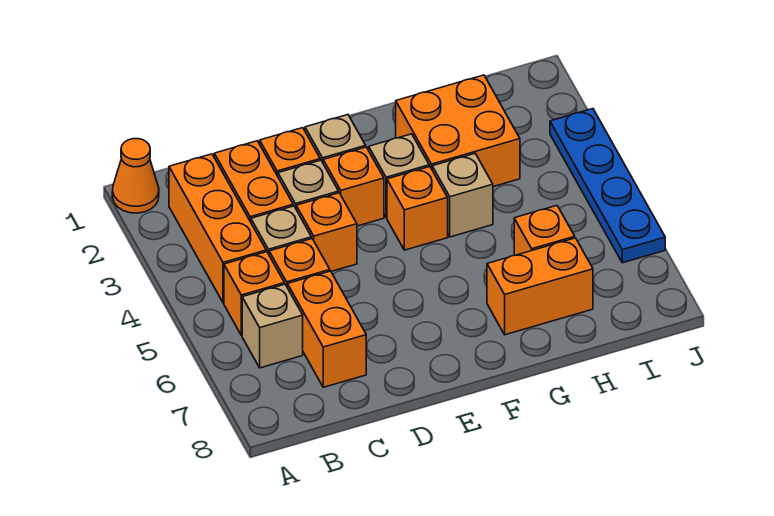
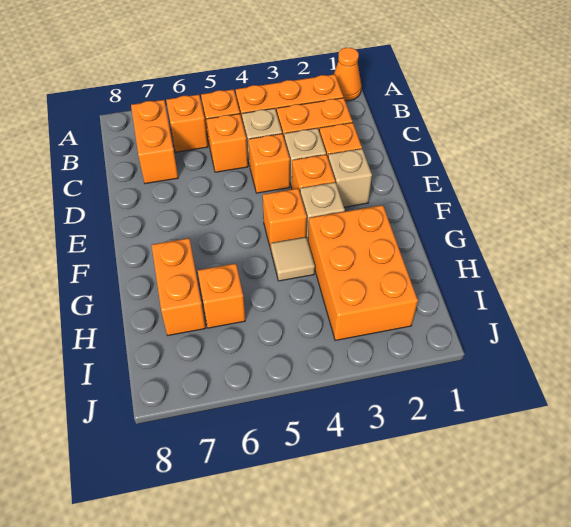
tan brick B6 level 1 -> orange brick B6 level 1
orange brick C6:C7 level 1 -> orange brick B7:C7 level 1
orange brick G2:H3 level 1 -> orange brick G2:I3 level 1
tan brick G4 level 1 -> tan tile G4 level 1
blue plate J3:J6 level 1 -> none

